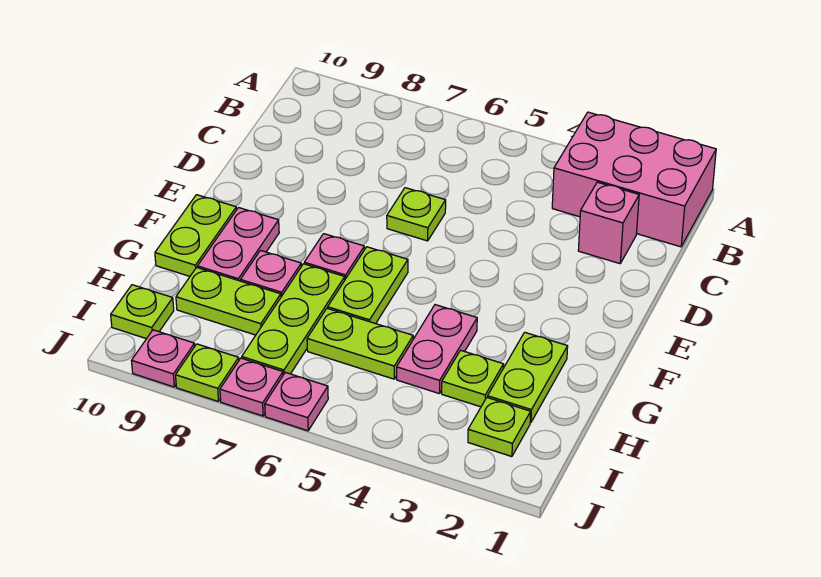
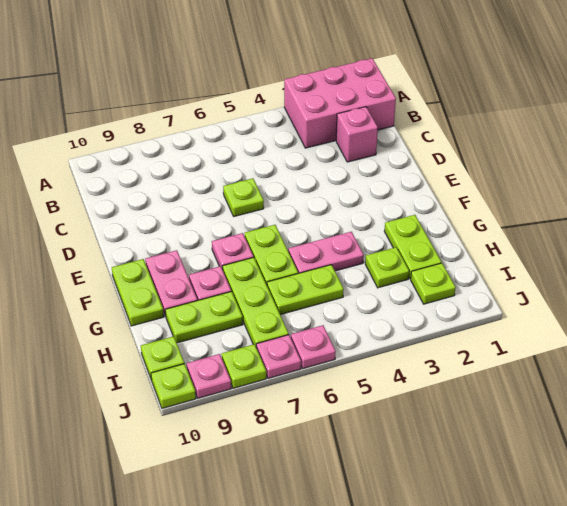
pink plate G4:H4 level 1 -> pink plate G4:G5 level 1
none -> lime plate J10 level 1

